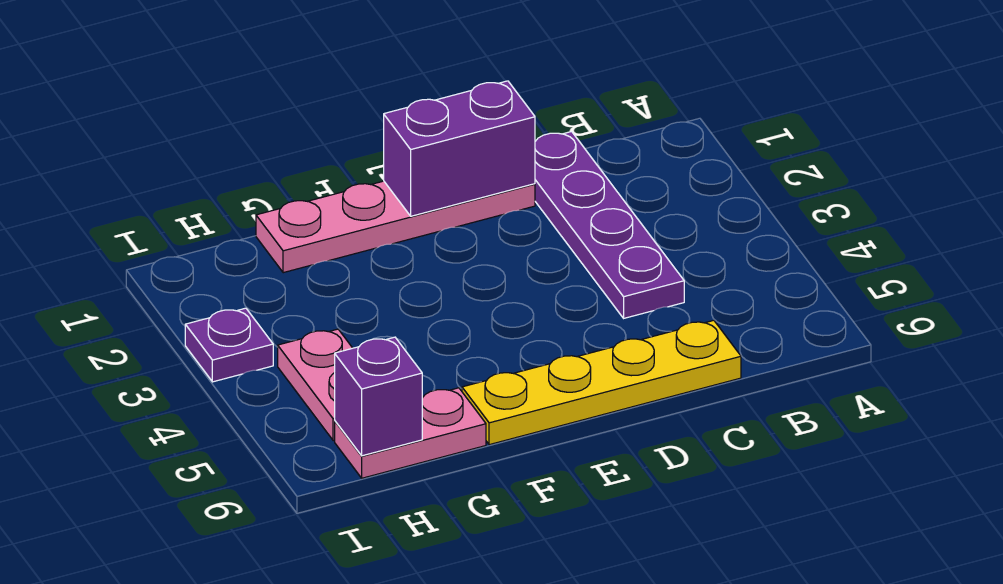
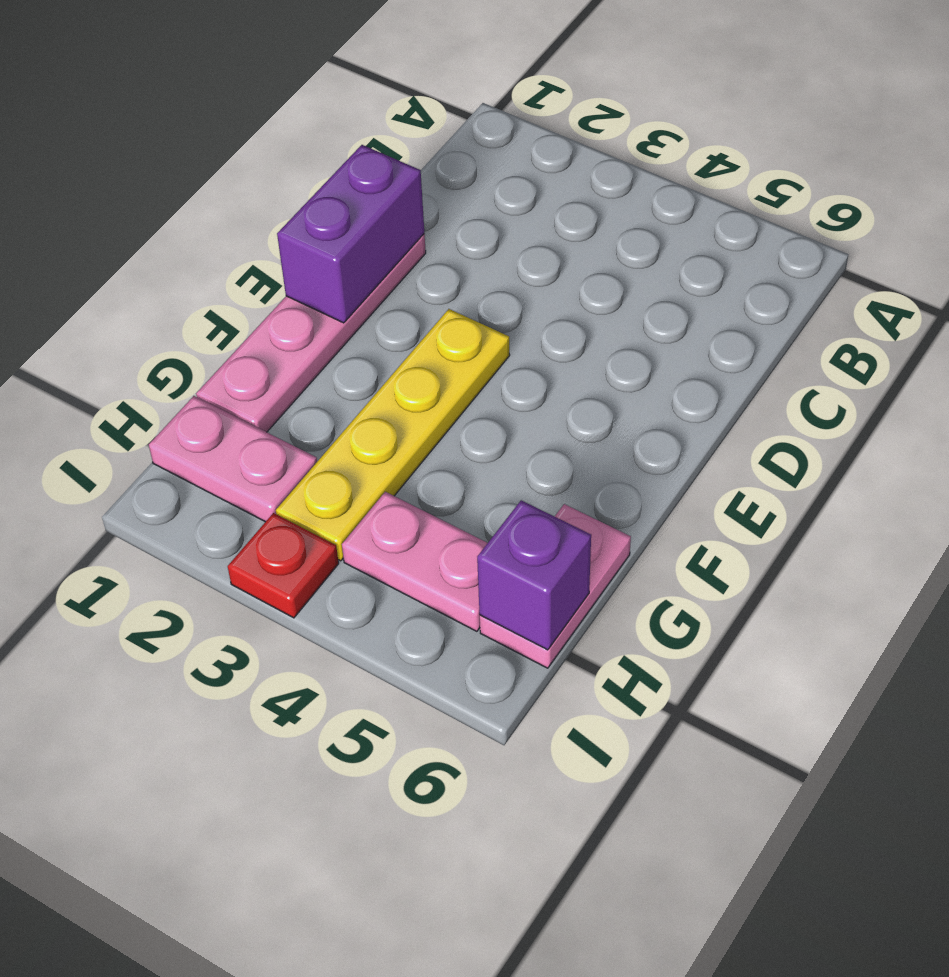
purple plate C1:C4 level 1 -> none
yellow plate C6:F6 level 1 -> yellow plate E3:H3 level 1
none -> pink plate H1:H2 level 1
purple plate I3 level 1 -> red plate I3 level 1

